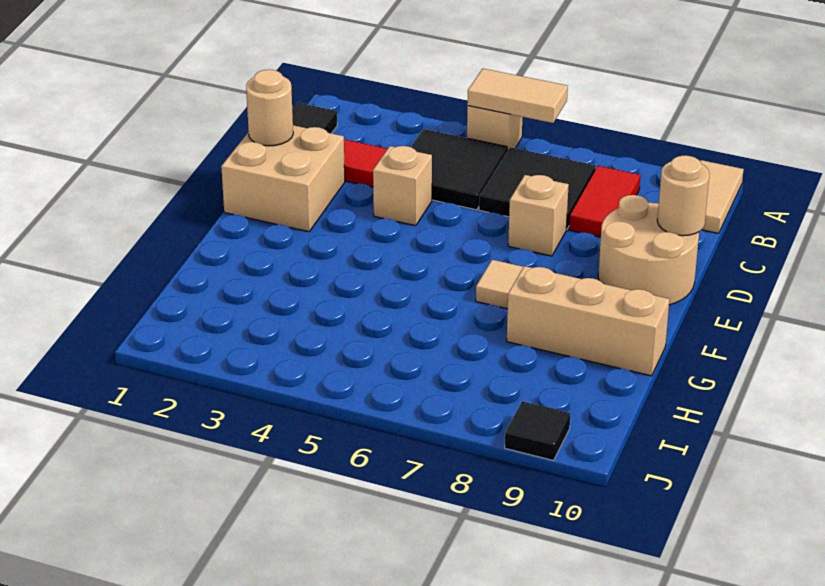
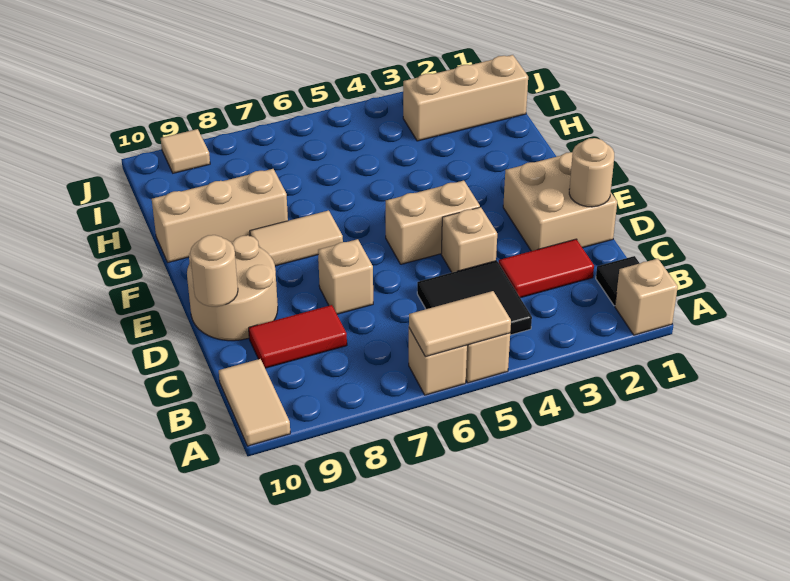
none -> tan brick A1 level 1
none -> tan brick A6 level 1
black tile B6:C7 level 1 -> none
red tile B8:C8 level 1 -> red tile C8:C9 level 1
none -> tan brick E4:E5 level 1
none -> tan brick I1:I3 level 1
black tile J9 level 1 -> tan tile J9 level 1

